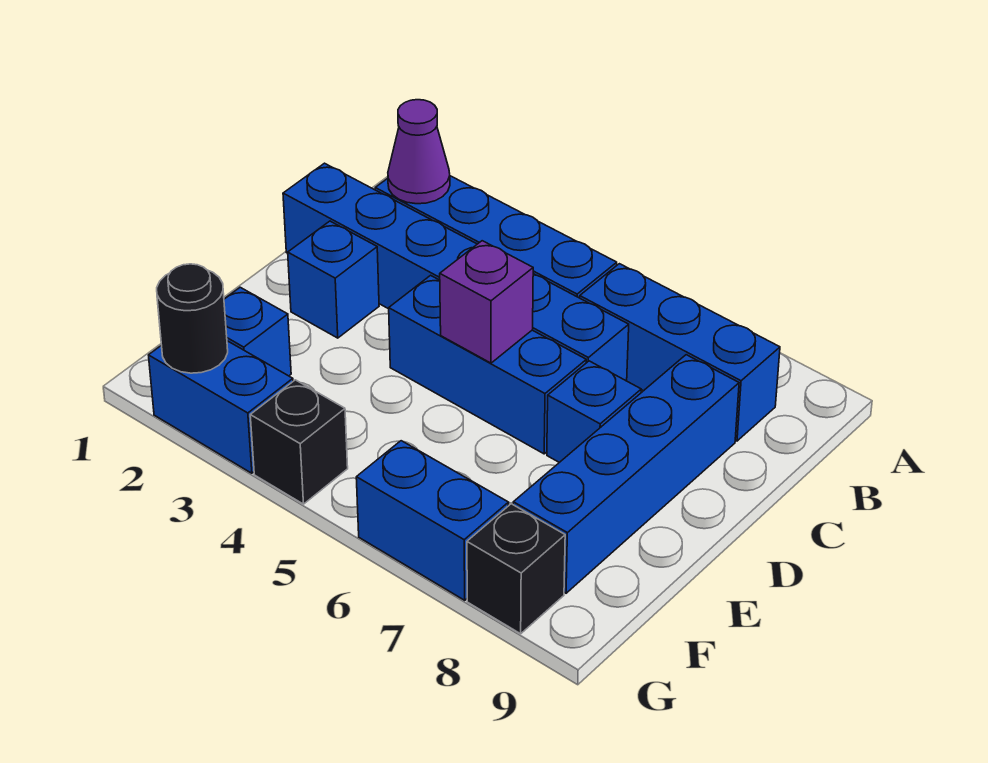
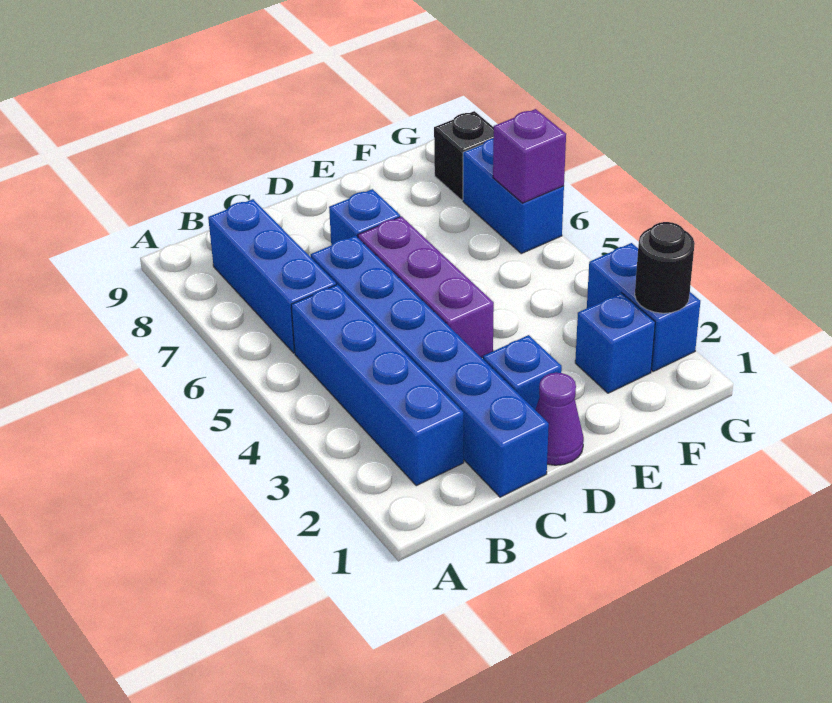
purple cone B2 level 2 -> purple cone D1 level 1
blue brick C8:F8 level 1 -> none
blue brick D4:D6 level 1 -> purple brick D4:D6 level 1
purple brick D5 level 2 -> purple brick G6 level 2
black brick G4 level 1 -> none

